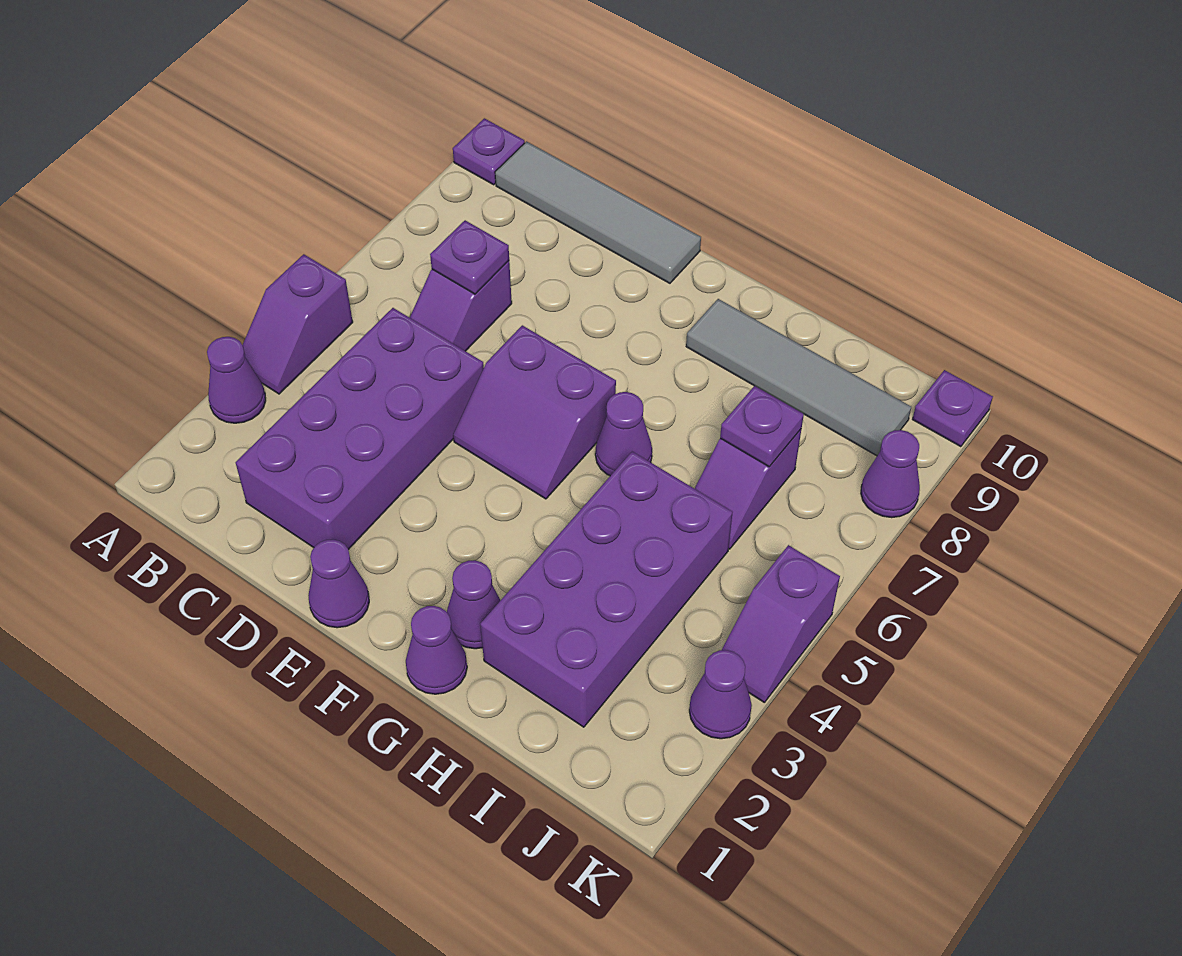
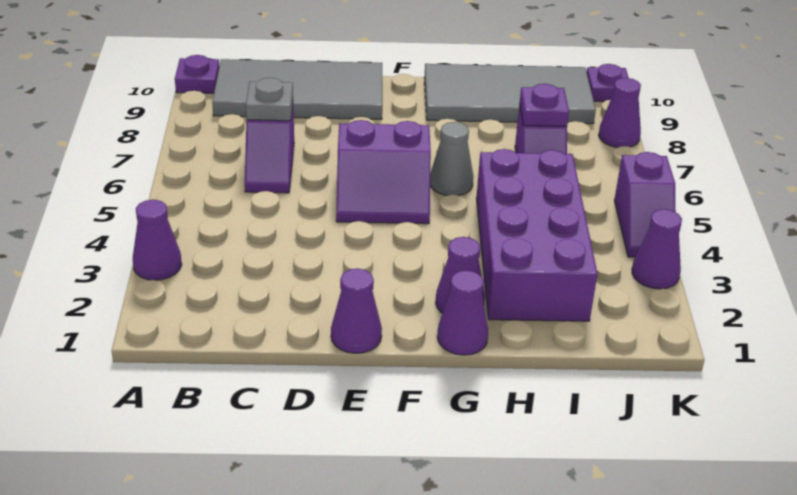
purple slope A4:A5 level 1 top 5 -> none
grey tile B10:E10 level 1 -> grey tile B9:E10 level 1
purple brick C2:D5 level 1 -> none
purple plate C7 level 2 -> grey plate C7 level 2
purple cone G6 level 1 -> grey cone G6 level 1
grey tile G9:J9 level 1 -> grey tile G9:J10 level 1

